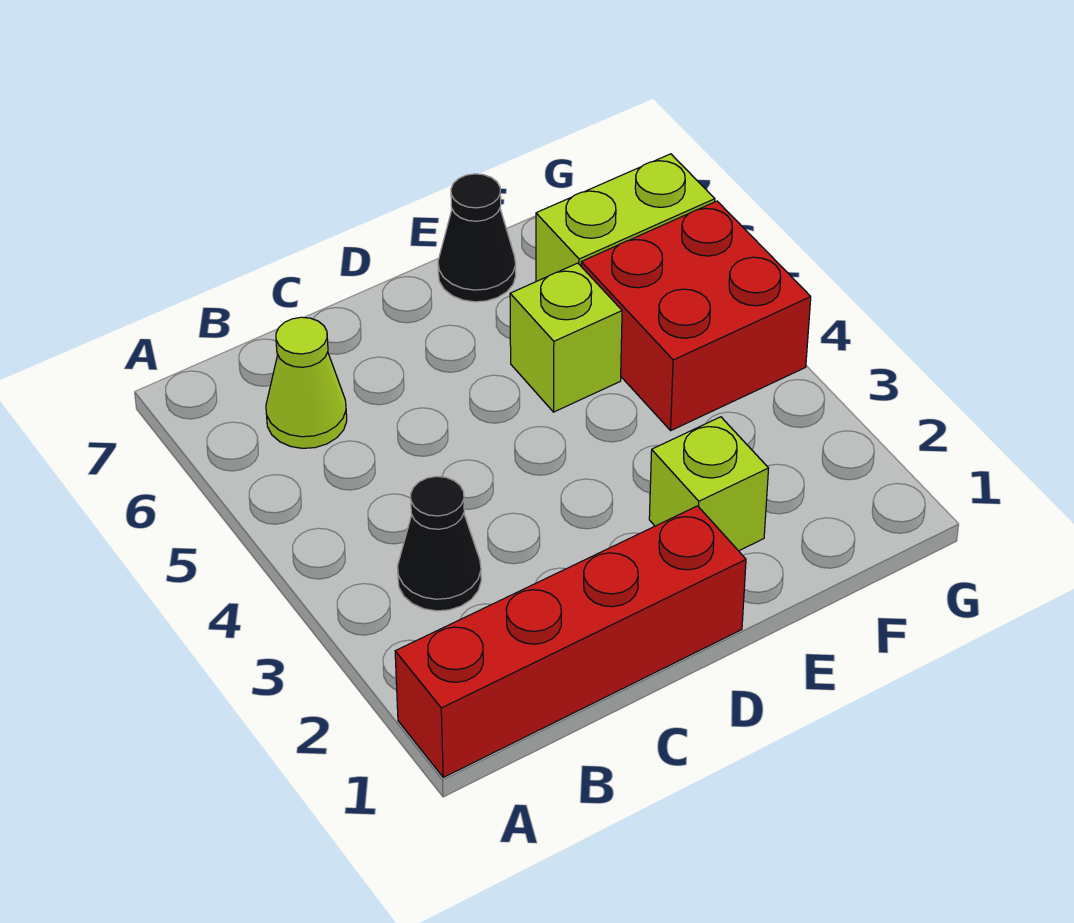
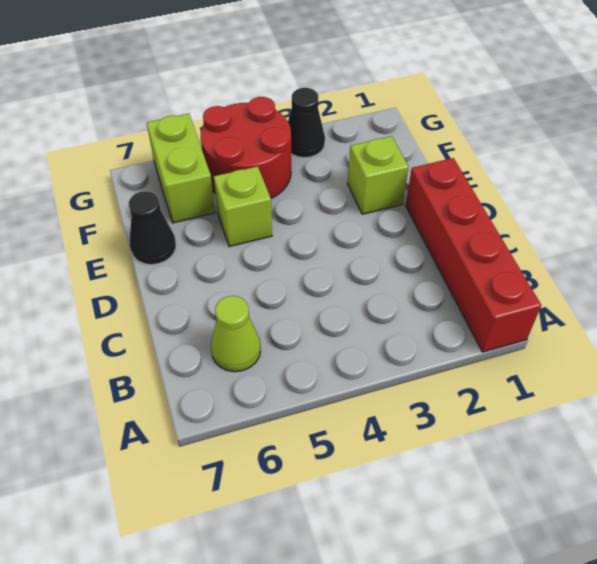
black cone B3 level 1 -> black cone G3 level 1
red brick F4:G5 level 1 -> red round brick F4:G5 level 1

